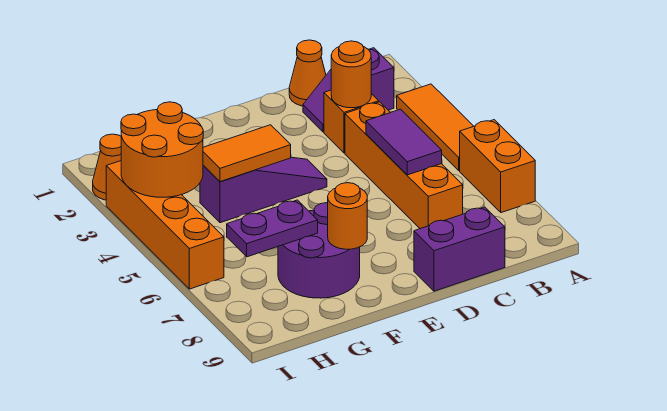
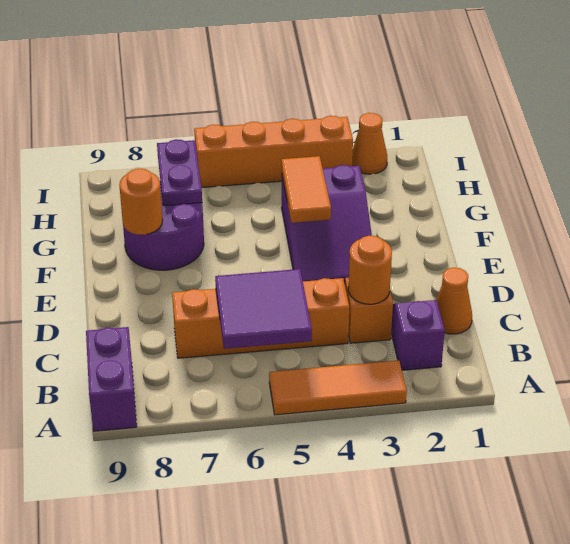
orange brick A6:A7 level 1 -> none
purple tile C5:C6 level 2 -> purple tile B5:C6 level 2
purple brick C9:D9 level 1 -> purple brick A9:B9 level 1
purple slope E4:G4 level 1 top G -> purple slope E3:G4 level 1 top G
orange round brick H3:I4 level 2 -> none

